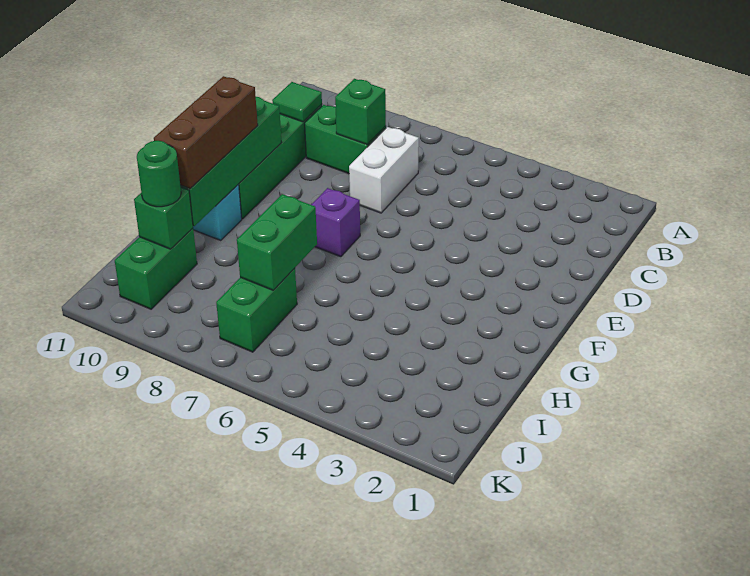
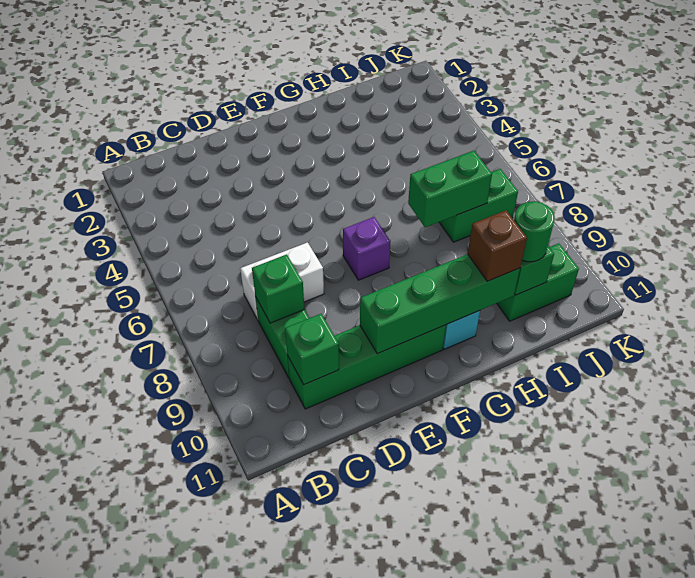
green tile C10 level 2 -> green brick C10 level 2
brown brick F10:H10 level 3 -> brown brick H10 level 3

